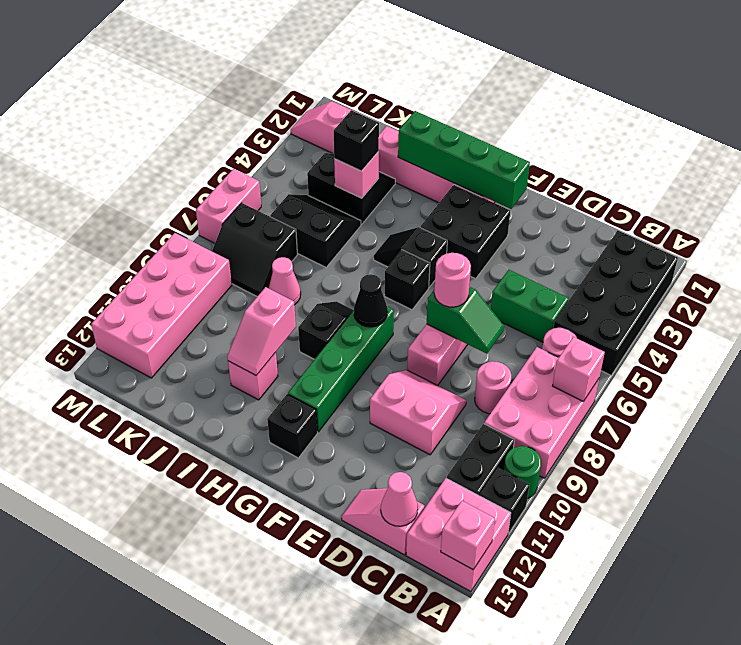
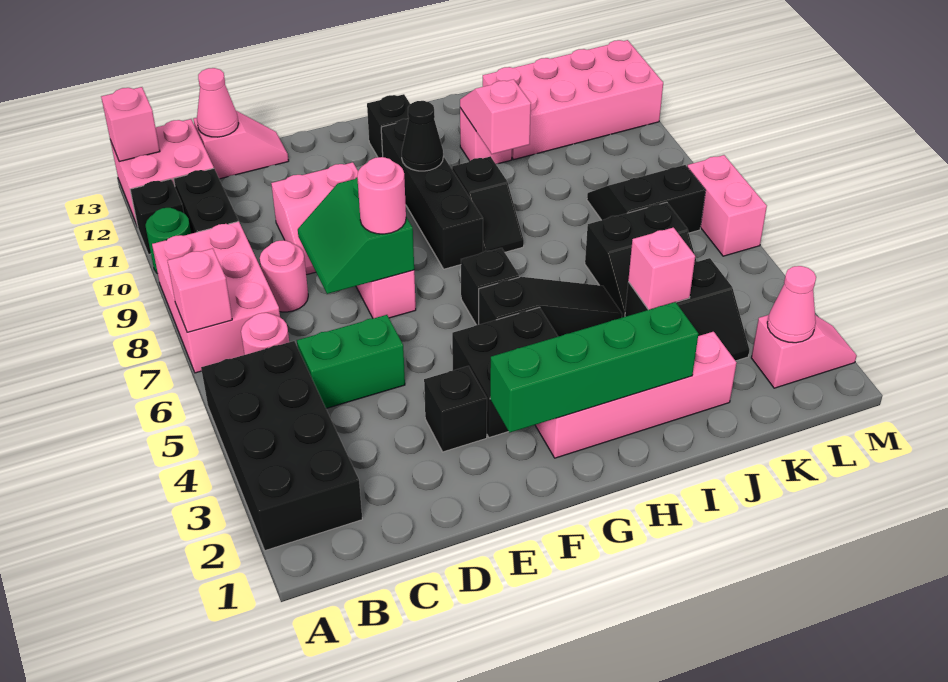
green slope D7:E7 level 2 top E -> green slope D7:E8 level 2 top E
black slope G5:H5 level 1 top G -> black slope G5:I5 level 1 top G
green brick G8:G11 level 1 -> black brick G8:G11 level 1
black cone G8 level 2 -> black cone G10 level 2
black brick J4 level 3 -> black brick E3 level 1
pink cone J8 level 1 -> pink cone L2 level 2
pink brick L9:M12 level 1 -> pink brick J11:M12 level 1

